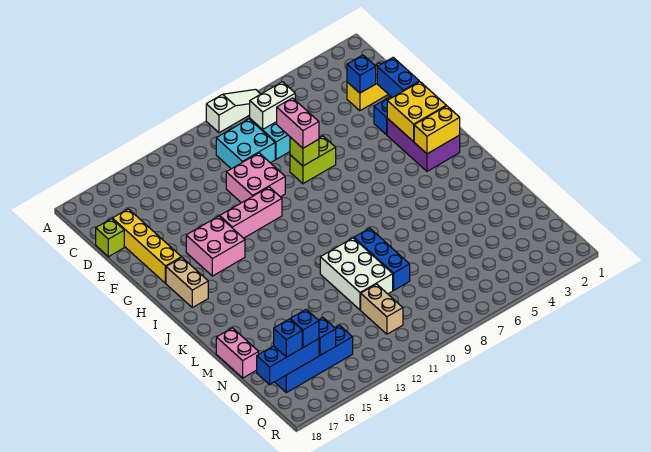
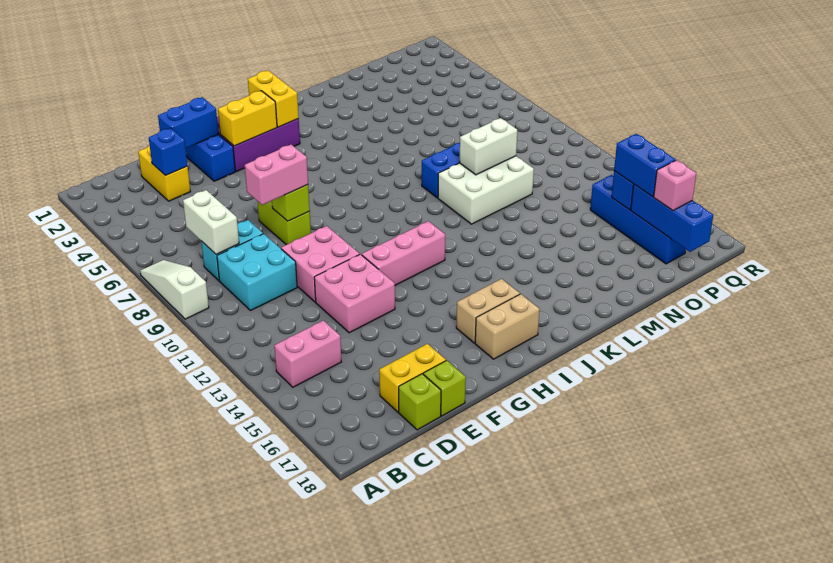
yellow brick D17:G17 level 1 -> yellow brick D17:E17 level 1
none -> lime brick E18 level 1
yellow brick G2:H3 level 2 -> yellow brick G3:H3 level 2
pink brick G11:G13 level 1 -> pink brick G12:I12 level 1
pink brick G14:H15 level 1 -> pink brick E12:F13 level 1
none -> white brick M10:N10 level 2
pink brick M18:N18 level 1 -> pink brick B14:C14 level 1
tan brick O11:P11 level 1 -> tan brick H16:I16 level 1
blue brick P16 level 3 -> blue brick P15:P16 level 3
blue brick P17 level 3 -> pink brick P17 level 3

